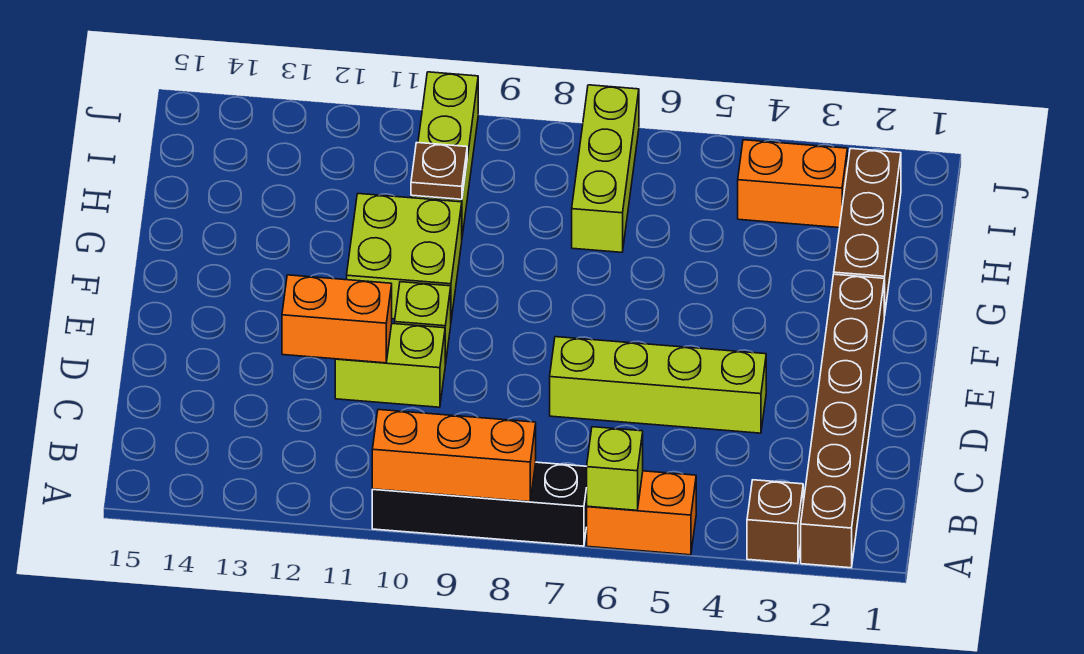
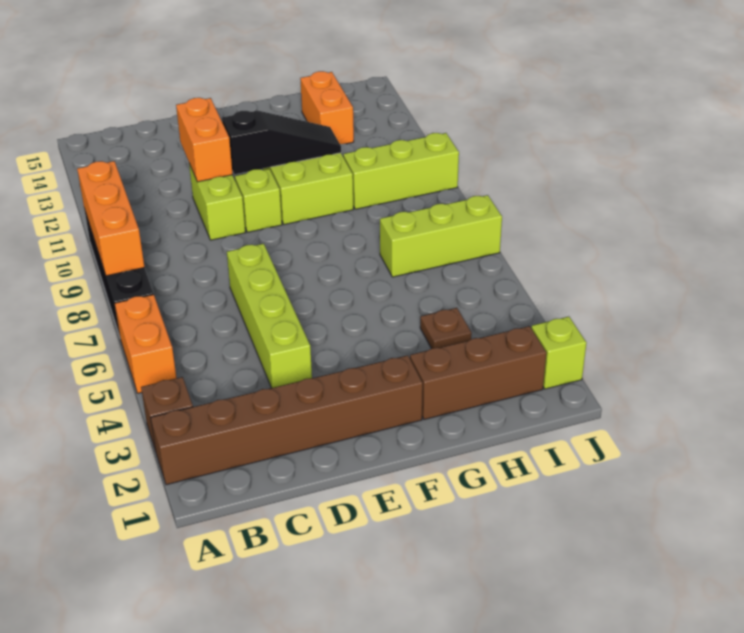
lime brick A6 level 2 -> lime brick J2 level 1
none -> black slope E11:G11 level 2 top E
brown plate H10 level 2 -> brown plate H4 level 1
orange brick I3:I4 level 1 -> orange brick H13:H14 level 1

